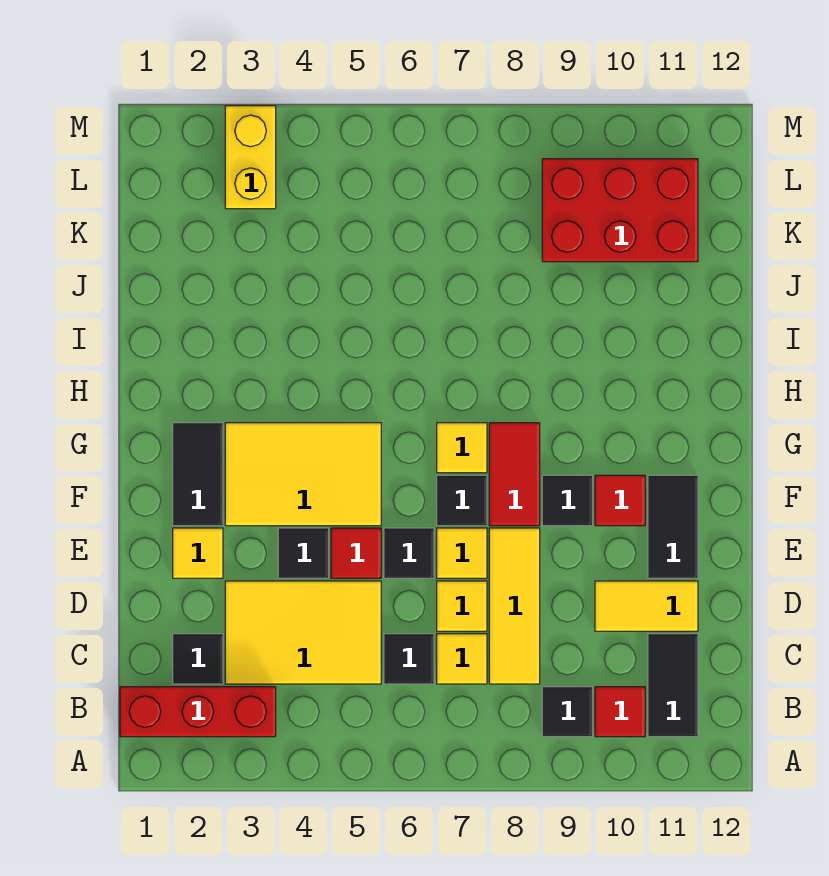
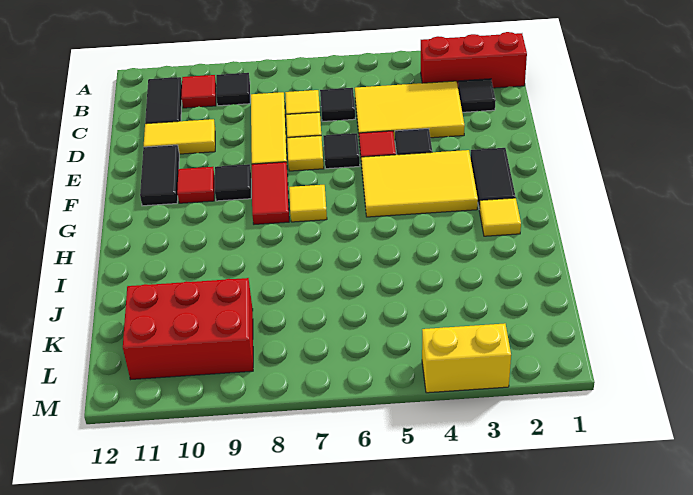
yellow tile E2 level 1 -> yellow tile H2 level 1
black tile F7 level 1 -> none
yellow brick L3:M3 level 1 -> yellow brick M3:M4 level 1

